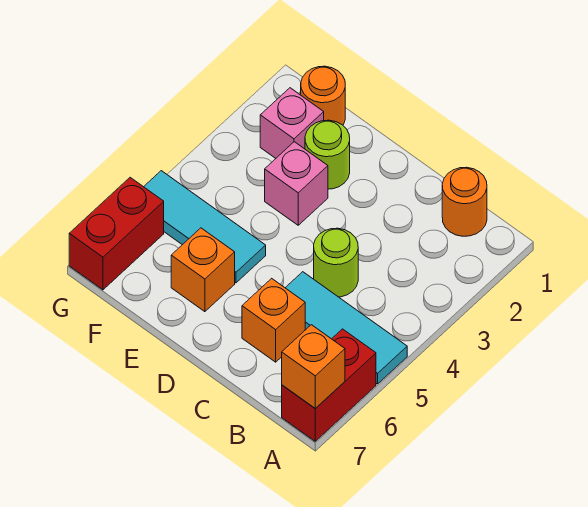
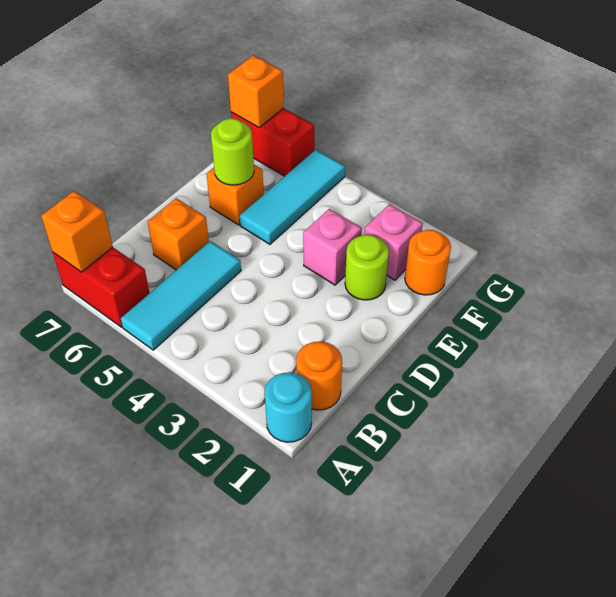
none -> cyan round brick A1 level 1
lime round brick C4 level 1 -> lime round brick E6 level 2
none -> orange brick G7 level 2

